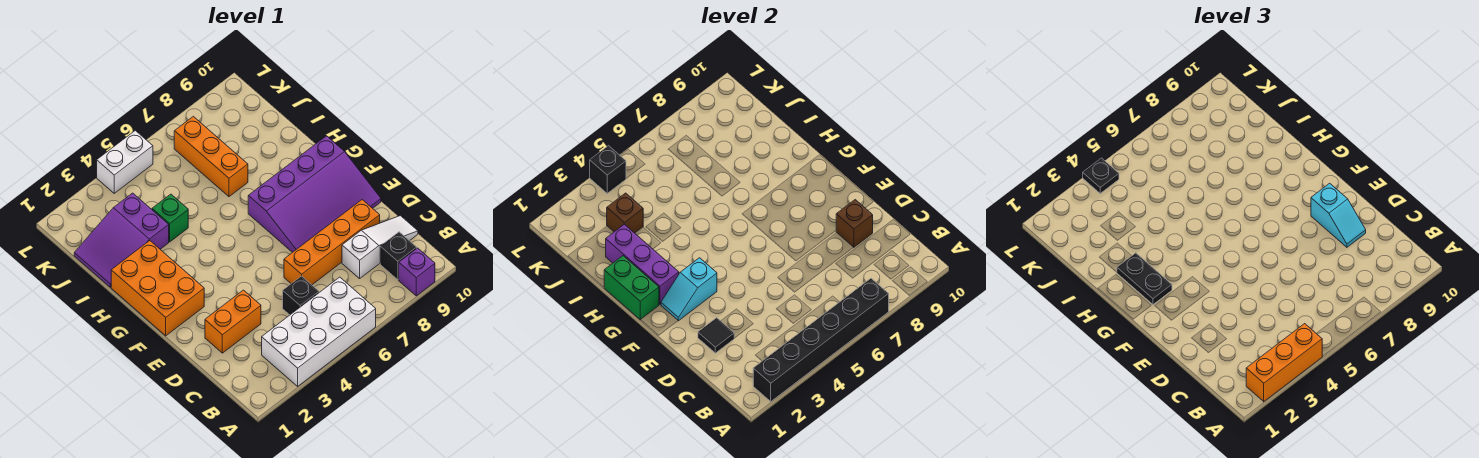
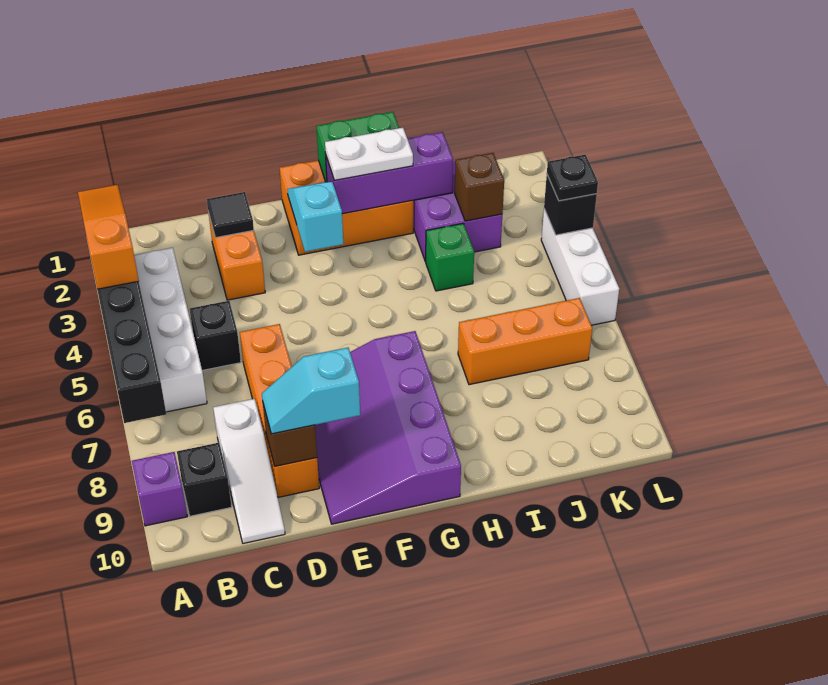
orange brick A2:A4 level 3 -> orange slope A2:A4 level 3 top 4
black plate G2:H2 level 3 -> white plate G2:H2 level 3
white brick L4:L5 level 1 -> white brick L4:L6 level 1

